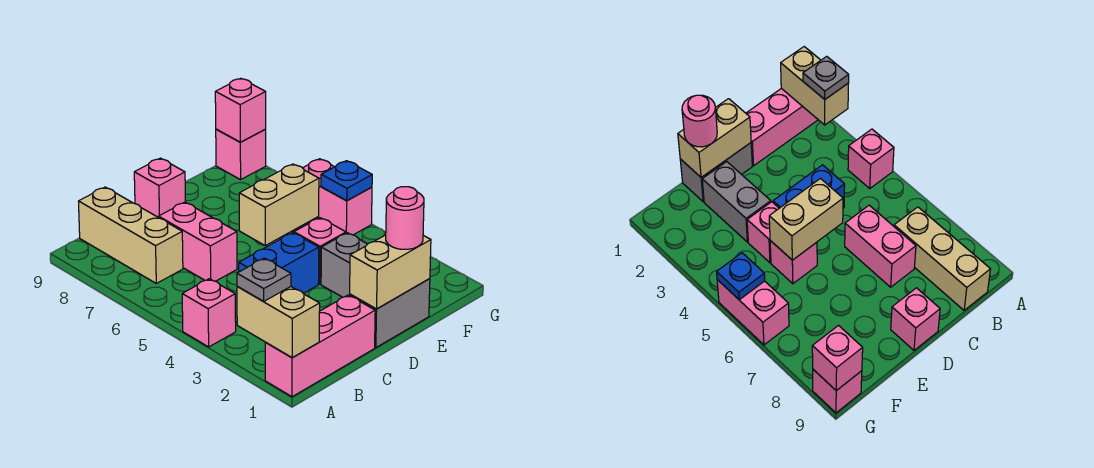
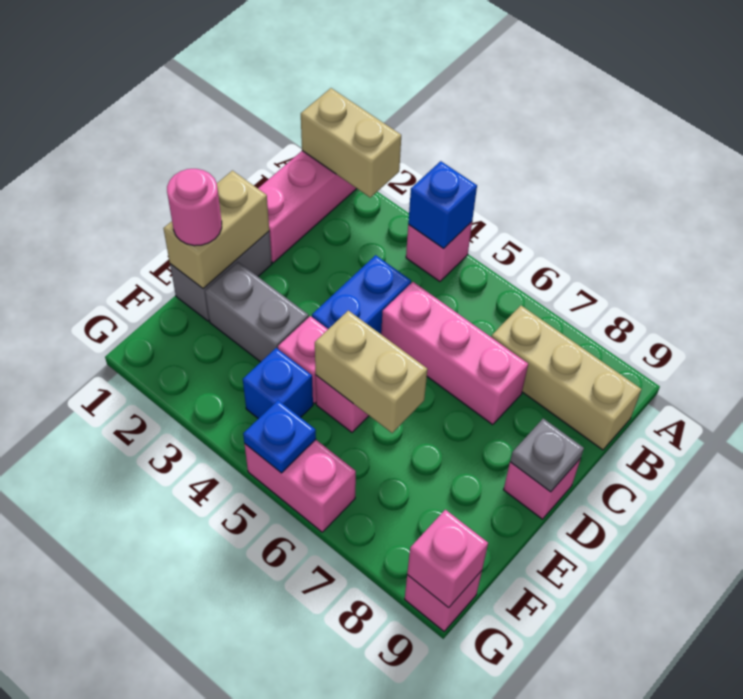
grey plate A2 level 3 -> grey plate D9 level 2
none -> blue brick A4 level 2
pink brick C6:C7 level 1 -> pink brick C5:C7 level 1
tan brick D5:E5 level 2 -> tan brick E5:E6 level 2
none -> blue brick F4 level 1

